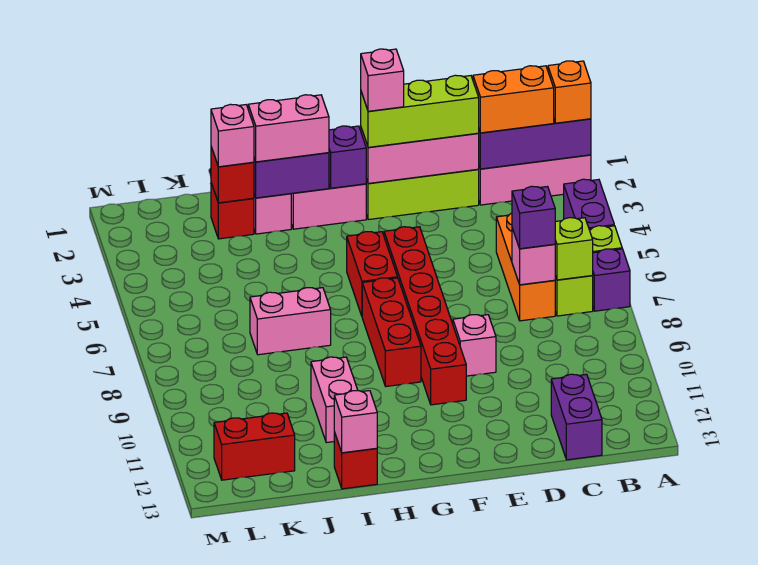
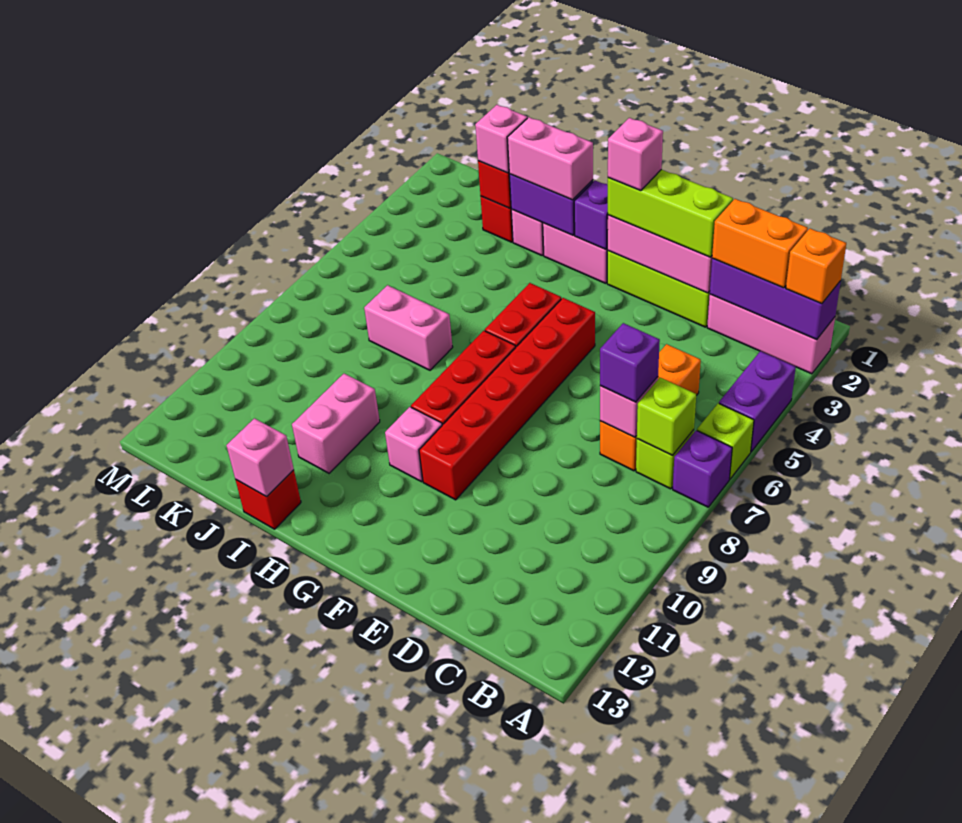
purple brick C12:C13 level 1 -> none
pink brick E9 level 1 -> pink brick G10 level 1
red brick K12:L12 level 1 -> none

